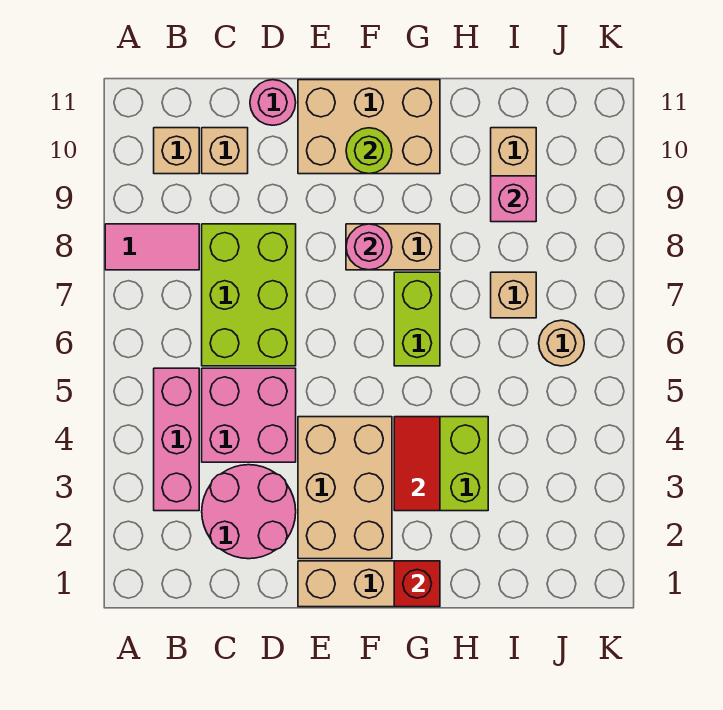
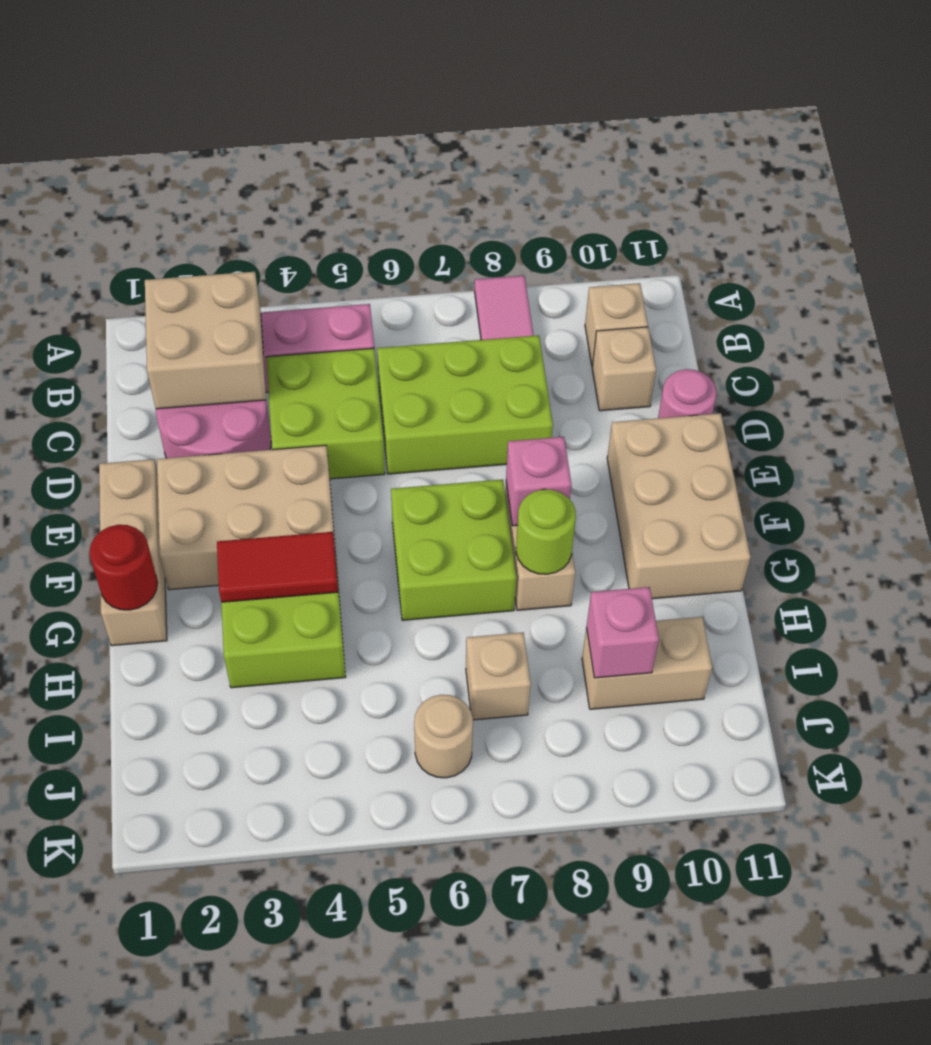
none -> tan brick B2:C3 level 2
pink brick C4:D5 level 1 -> lime brick C4:D5 level 1
pink round brick F8 level 2 -> pink brick F8 level 2
lime round brick F10 level 2 -> lime round brick G8 level 2
red brick G1 level 2 -> red round brick G1 level 2
lime brick G6:G7 level 1 -> lime brick F6:G7 level 1

